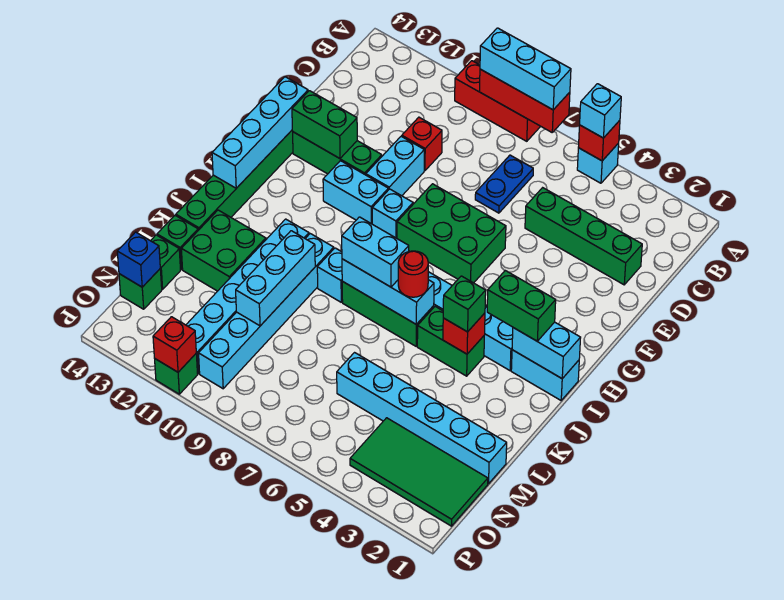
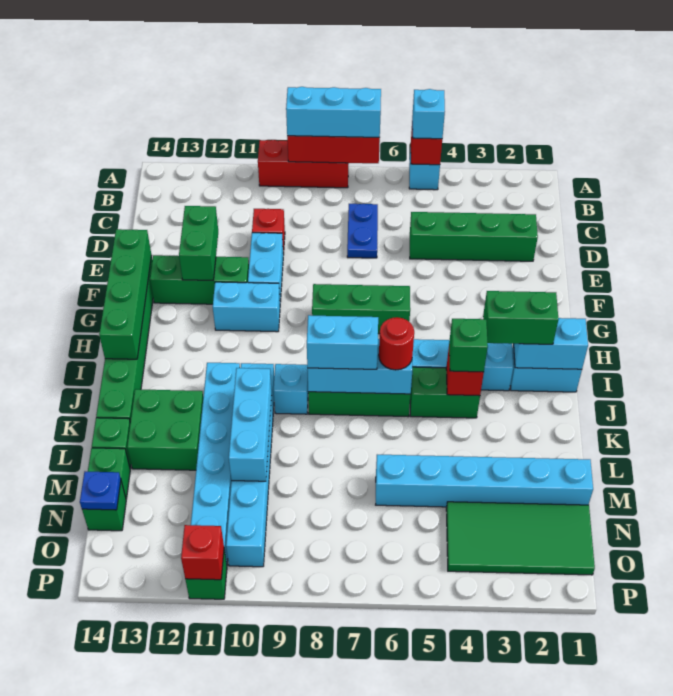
green brick F6:G8 level 1 -> green brick G6:G8 level 1
green brick F12:F13 level 2 -> green brick E12:F12 level 2
cyan brick F14:I14 level 2 -> green brick F14:I14 level 2
cyan brick G9 level 1 -> none
blue brick N14 level 2 -> blue plate N14 level 2

